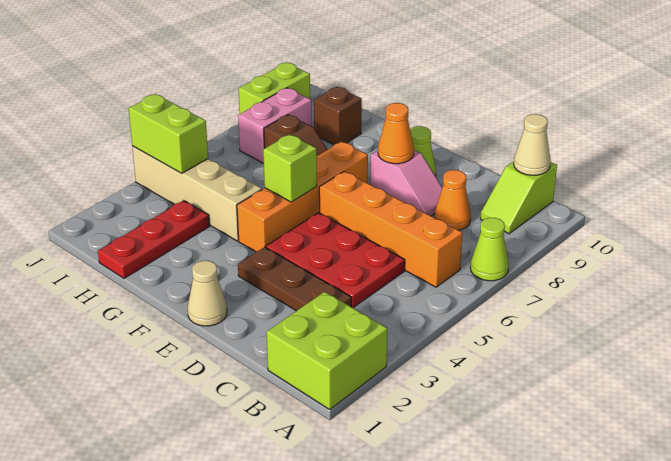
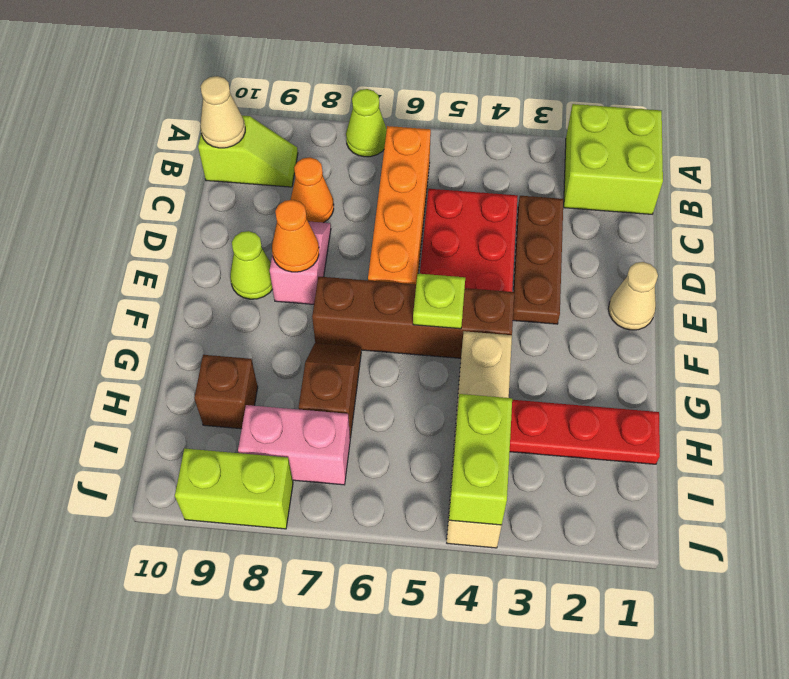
orange brick F4:F7 level 1 -> brown brick F4:F7 level 1
lime brick F5 level 2 -> lime plate F5 level 2

